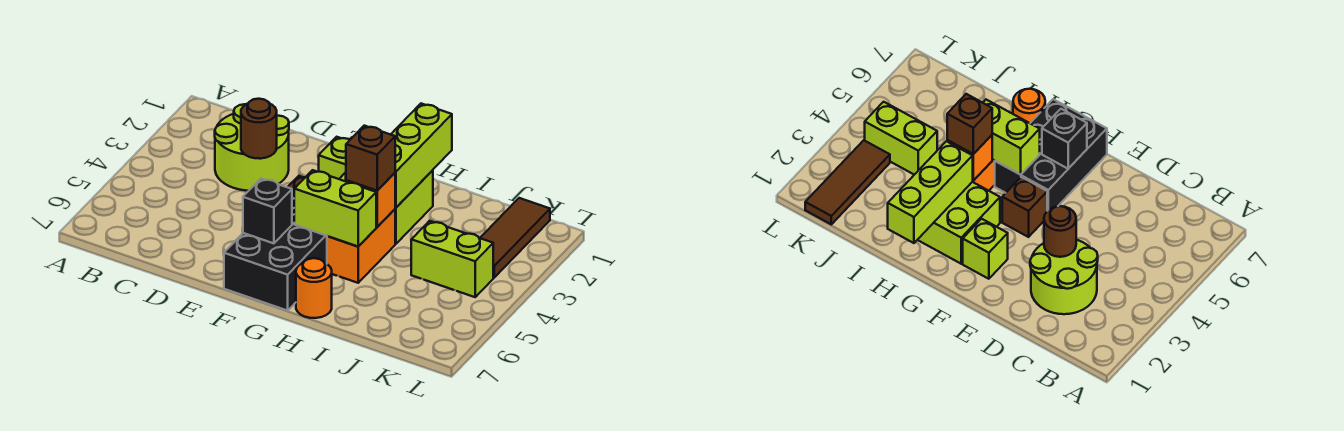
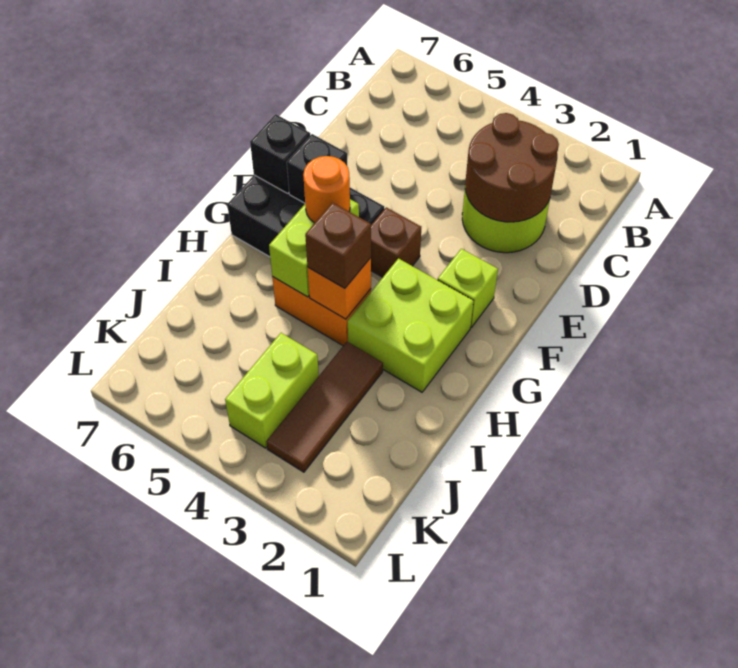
brown round brick D3 level 2 -> brown round brick C2:D3 level 2
none -> black brick F7 level 2
lime brick H1:H3 level 2 -> none
orange round brick H7 level 1 -> orange round brick G5 level 3
brown tile K1:K3 level 1 -> brown tile I3:K3 level 1

